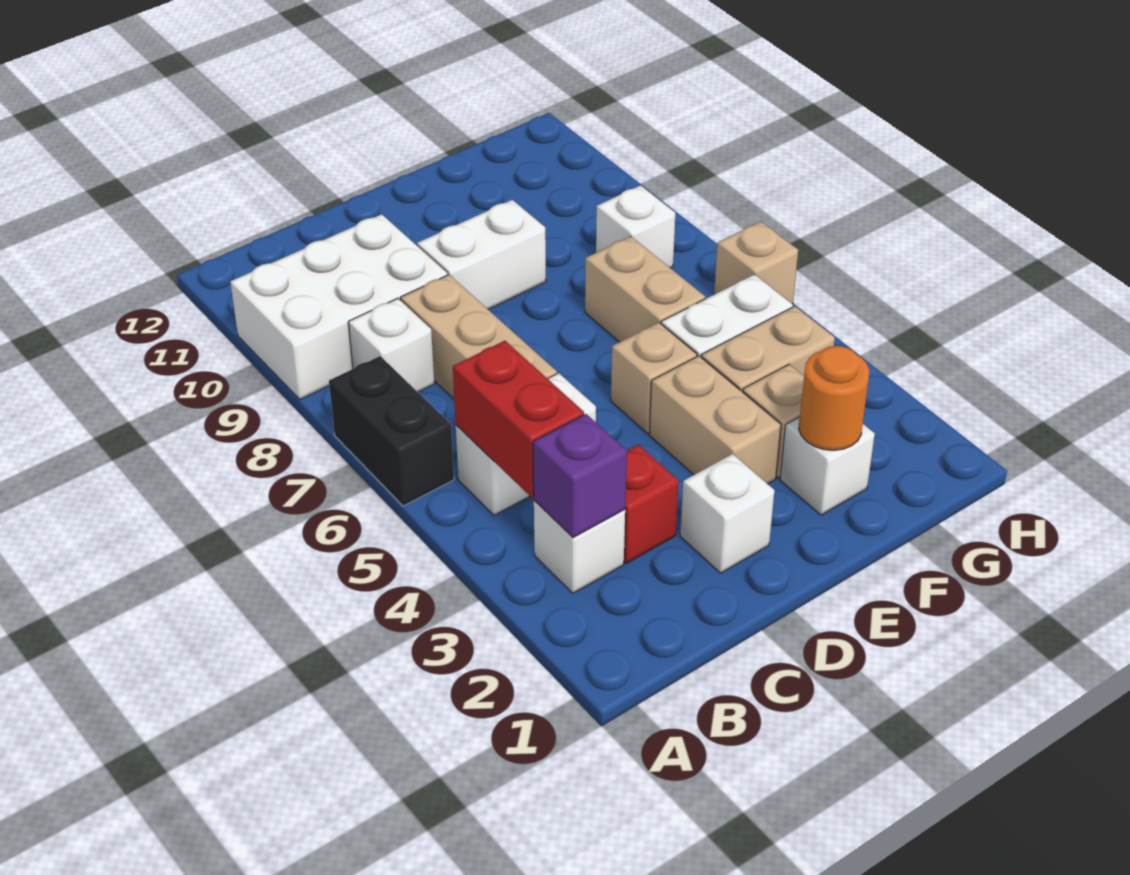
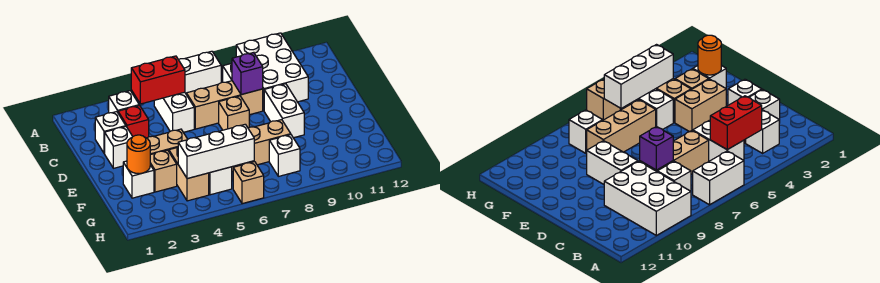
black brick A6:A7 level 1 -> white brick A6:A7 level 1
purple brick B3 level 2 -> purple brick C8 level 2
none -> white brick C2 level 1
tan brick E5 level 1 -> tan brick D7 level 1
tan brick F6:F7 level 1 -> tan brick F6:F8 level 1
none -> white brick G4:G6 level 2

